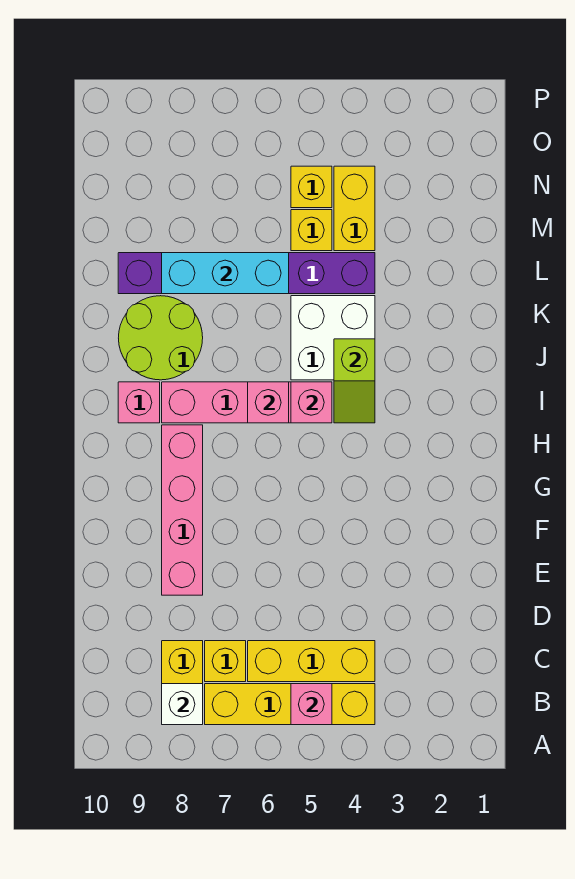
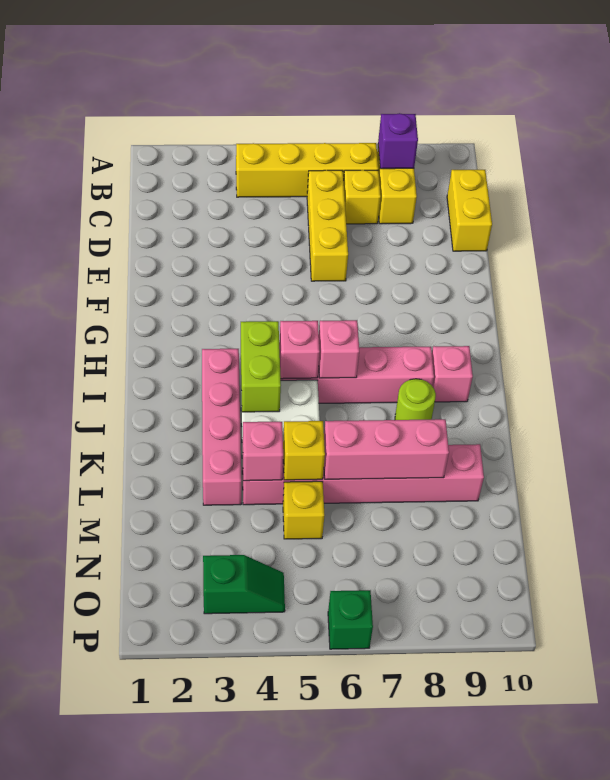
pink brick B5 level 2 -> pink brick L4 level 2
white brick B8 level 2 -> purple brick B8 level 2
yellow brick C4:C6 level 1 -> yellow brick C6:E6 level 1
pink brick E8:H8 level 1 -> pink brick I3:L3 level 1
lime slope I4:J4 level 2 top J -> lime brick I4:J4 level 2
lime round brick J8:K9 level 1 -> lime round brick J8 level 1
purple brick L4:L9 level 1 -> pink brick L4:L9 level 1
cyan brick L6:L8 level 2 -> pink brick L6:L8 level 2
yellow brick M4:N4 level 1 -> yellow brick C10:D10 level 1
yellow brick N5 level 1 -> yellow brick L5 level 2
none -> green slope O3:O4 level 1 top 3
none -> green brick P6 level 1

